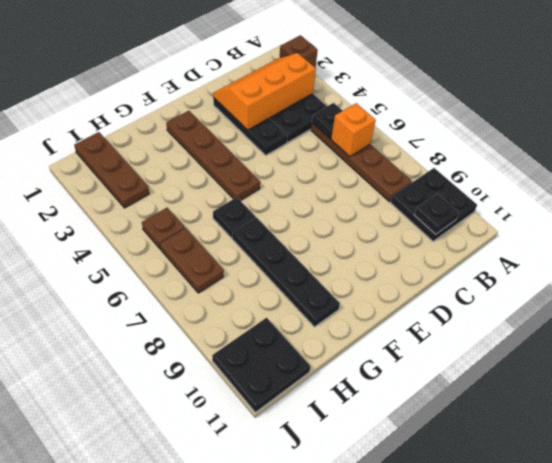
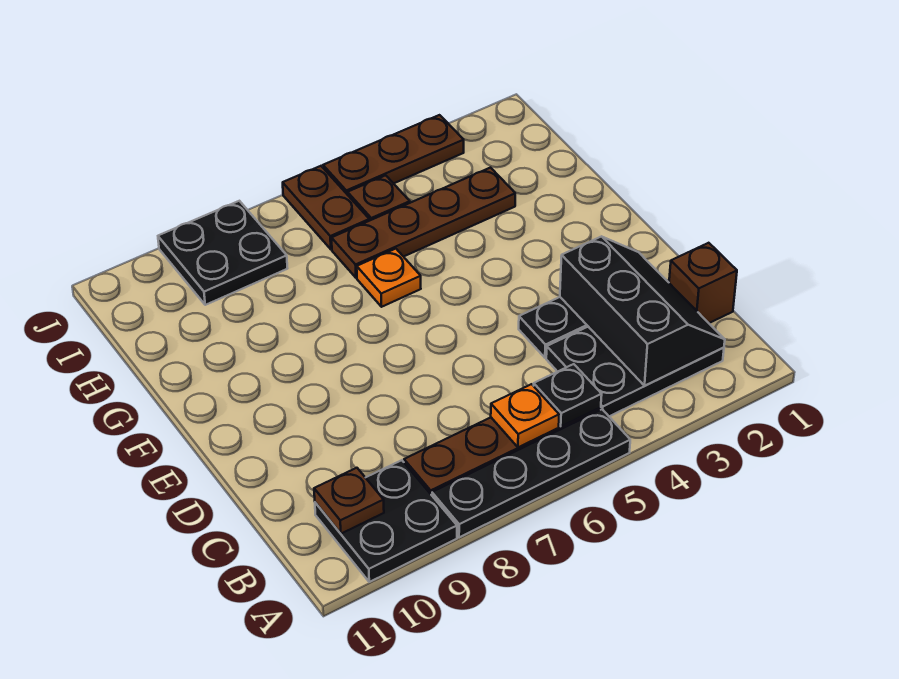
brown brick A2 level 1 -> brown brick C1 level 1
orange slope B2:D3 level 2 top 3 -> black slope B2:D3 level 2 top 3
orange brick B6 level 2 -> orange plate B6 level 2
black plate B10 level 2 -> brown plate B10 level 2
brown plate F2:F5 level 1 -> brown plate H3:H6 level 1
black plate G6 level 1 -> orange plate G6 level 1
black plate G7:G10 level 1 -> black plate A5:A8 level 1
brown plate I1:I3 level 1 -> brown plate J3:J5 level 1
brown plate I6:I7 level 1 -> brown plate I6:J6 level 1
black plate I10:J11 level 1 -> black plate I8:J9 level 1

